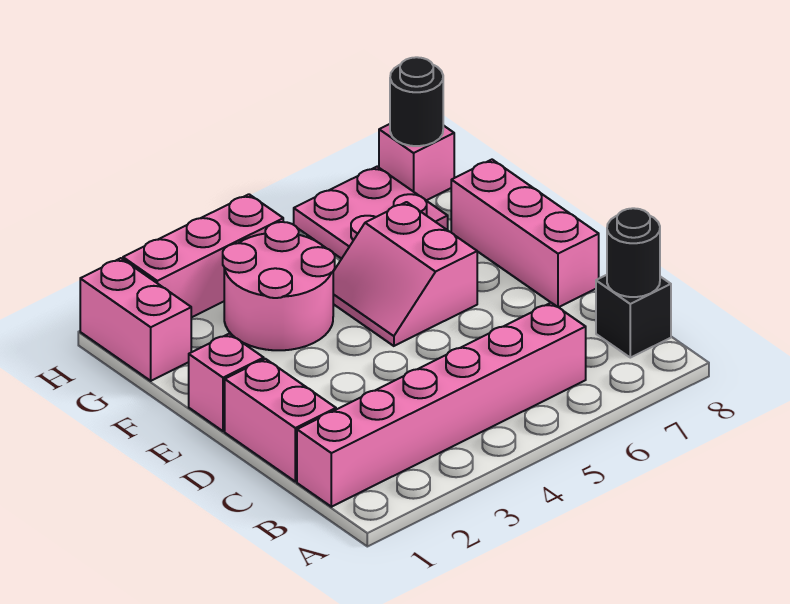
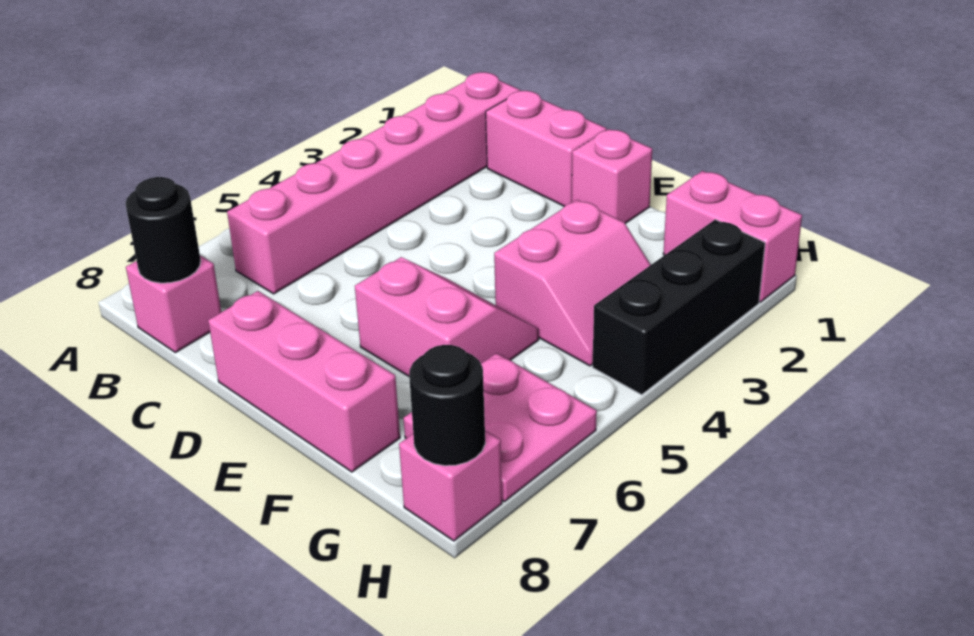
black brick B8 level 1 -> pink brick B8 level 1
pink round brick F3:G4 level 1 -> pink slope F3:G4 level 1 top F
pink brick H2:H4 level 1 -> black brick H2:H4 level 1

